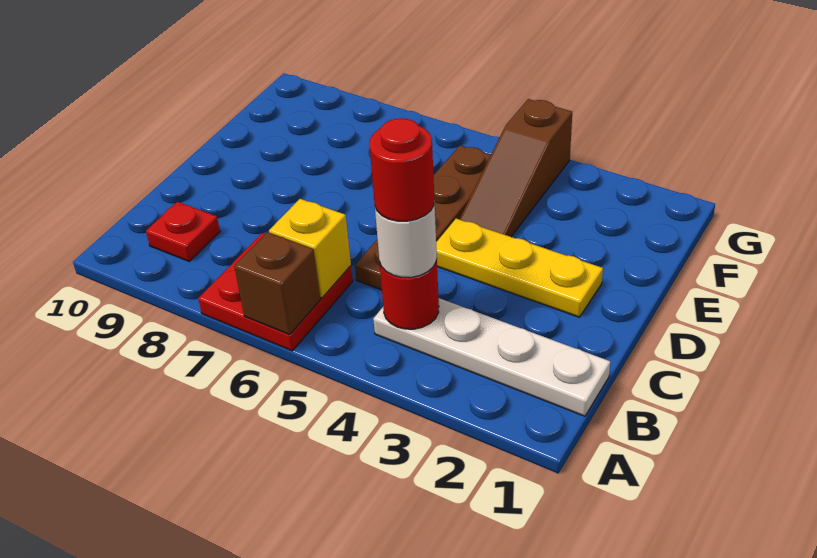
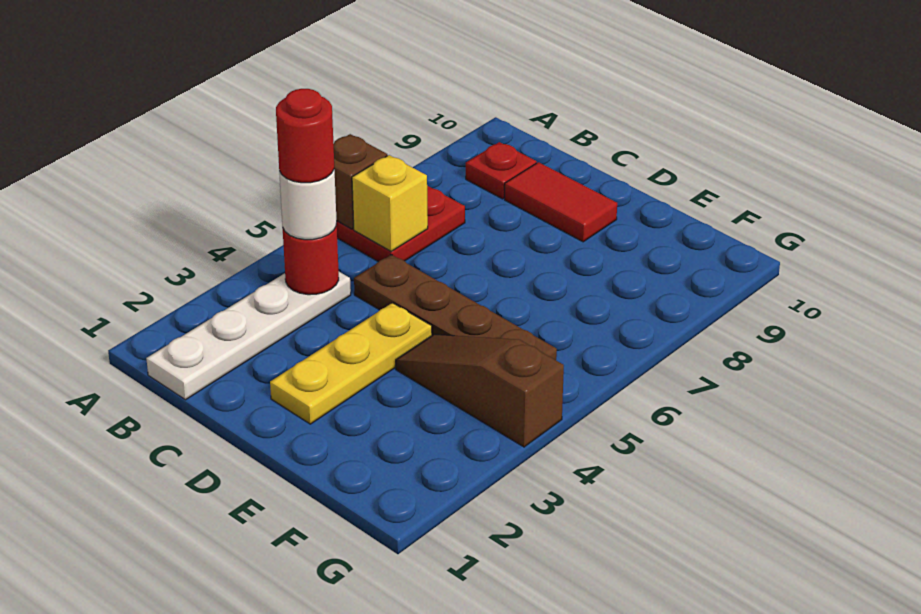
none -> red tile C9:D9 level 1

